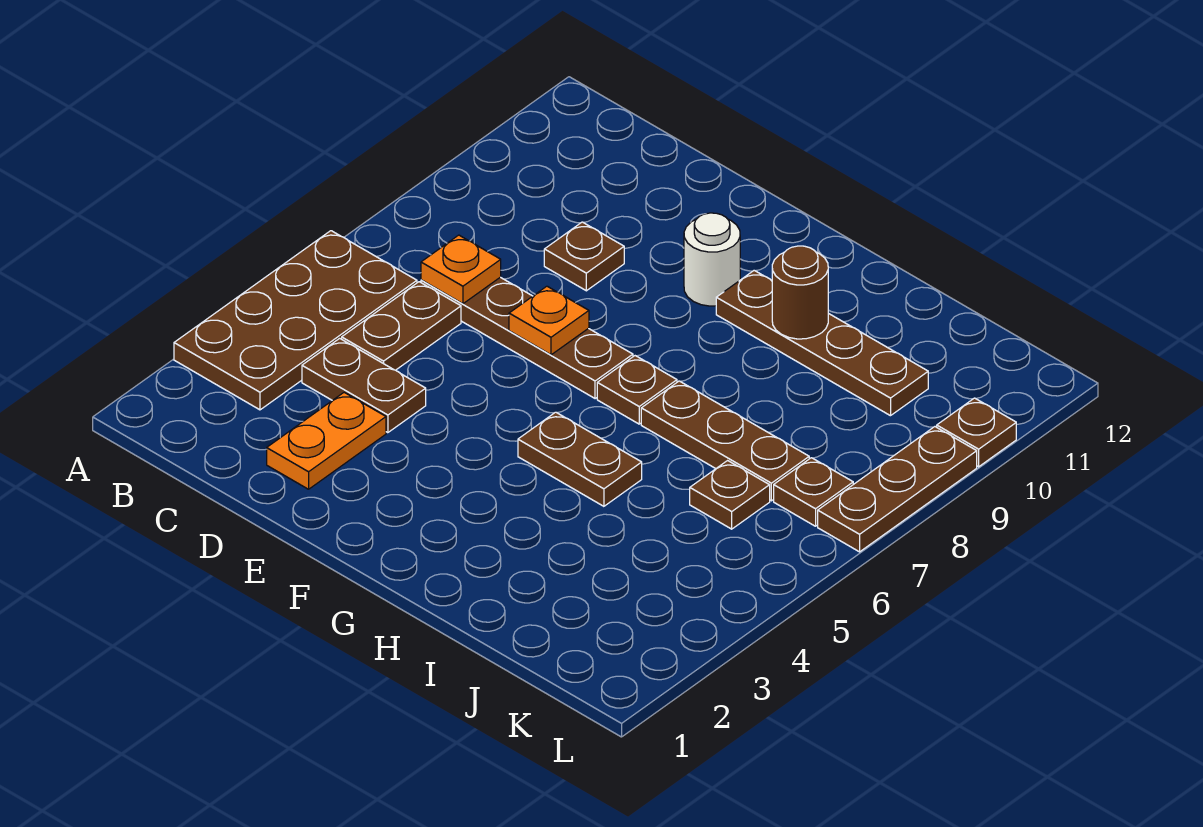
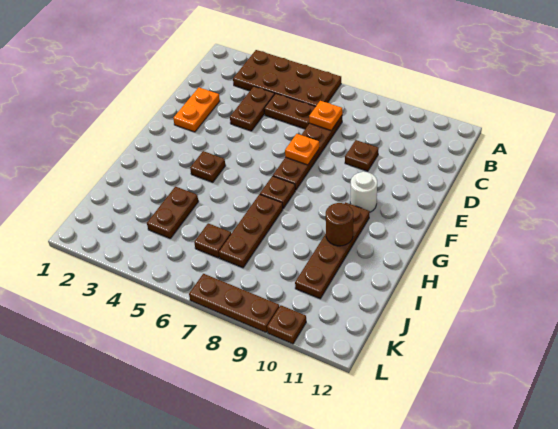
orange plate D2:D3 level 1 -> orange plate D2:E2 level 1
brown plate G5:H5 level 1 -> brown plate I4:J4 level 1
brown plate K7 level 1 -> brown plate G4 level 1

